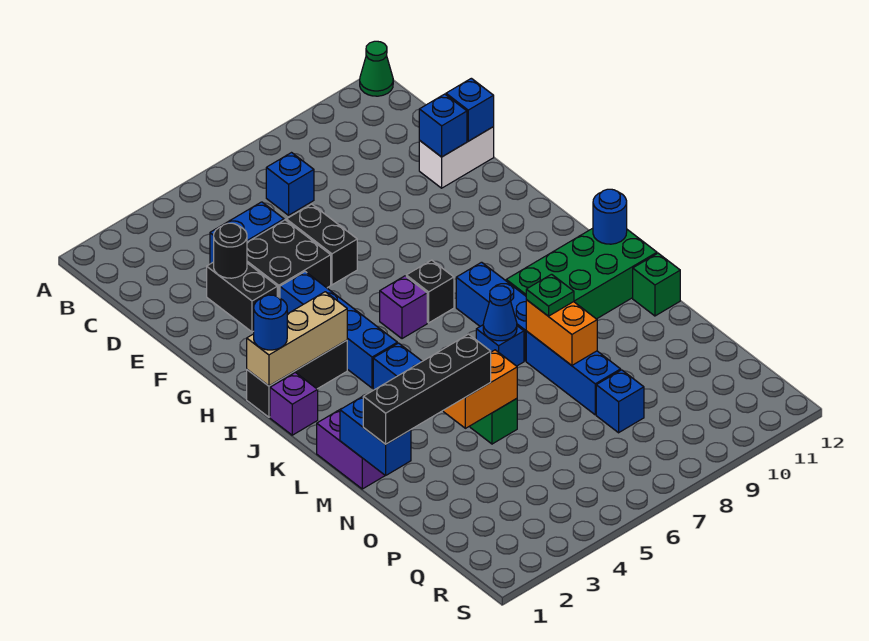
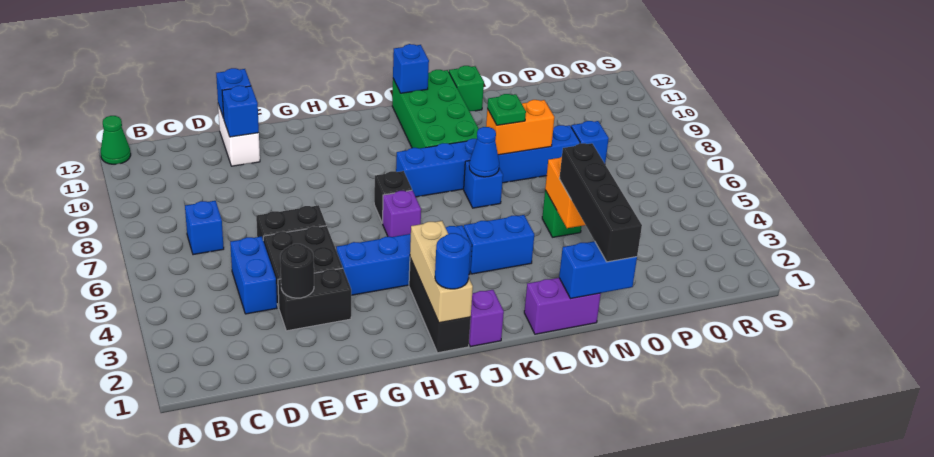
blue round brick K12 level 2 -> blue brick K12 level 2

